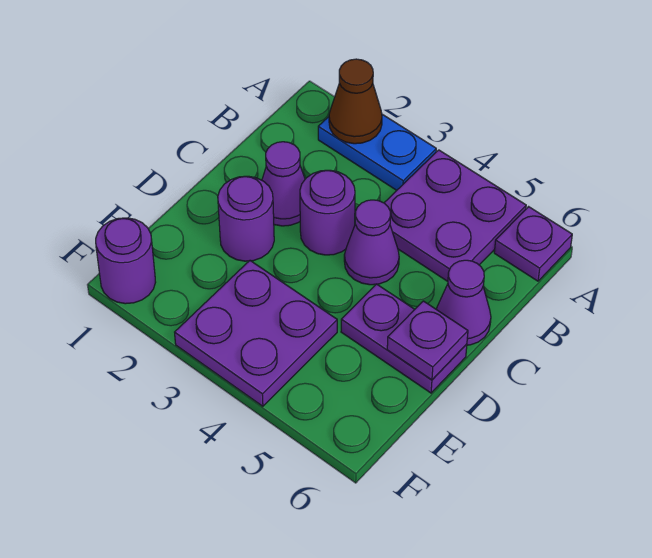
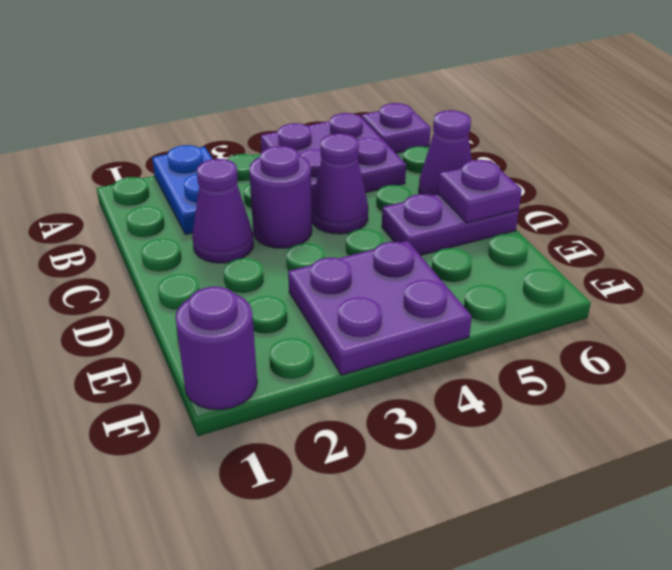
blue plate A2:A3 level 1 -> blue plate A2:B2 level 1
brown cone A2 level 2 -> none
purple round brick D2 level 1 -> none

